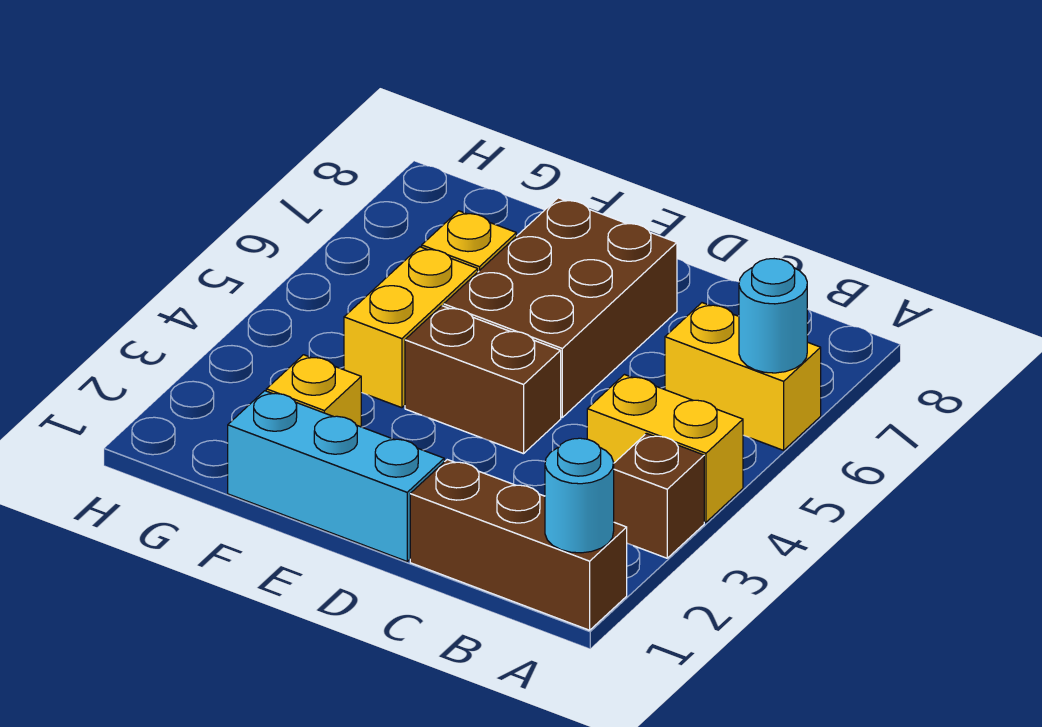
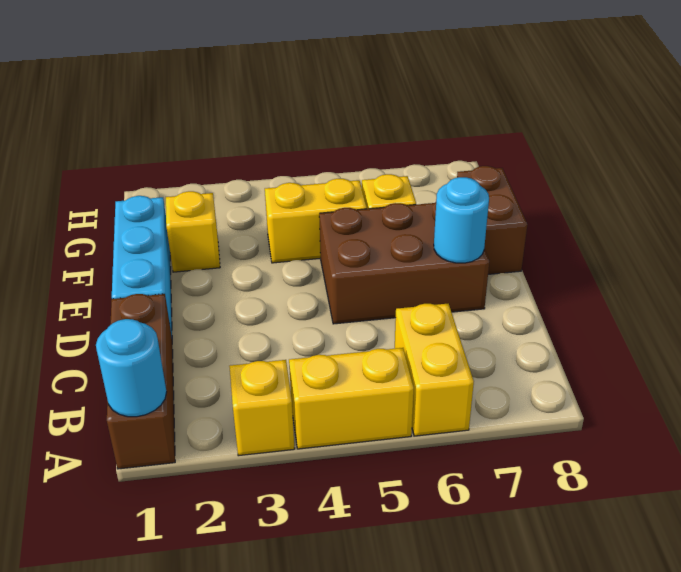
brown brick A3 level 1 -> yellow brick A3 level 1
yellow brick A4:B4 level 1 -> yellow brick A4:A5 level 1
cyan round brick A6 level 2 -> cyan round brick D7 level 2
brown brick D4:E4 level 1 -> brown brick E8:F8 level 1

